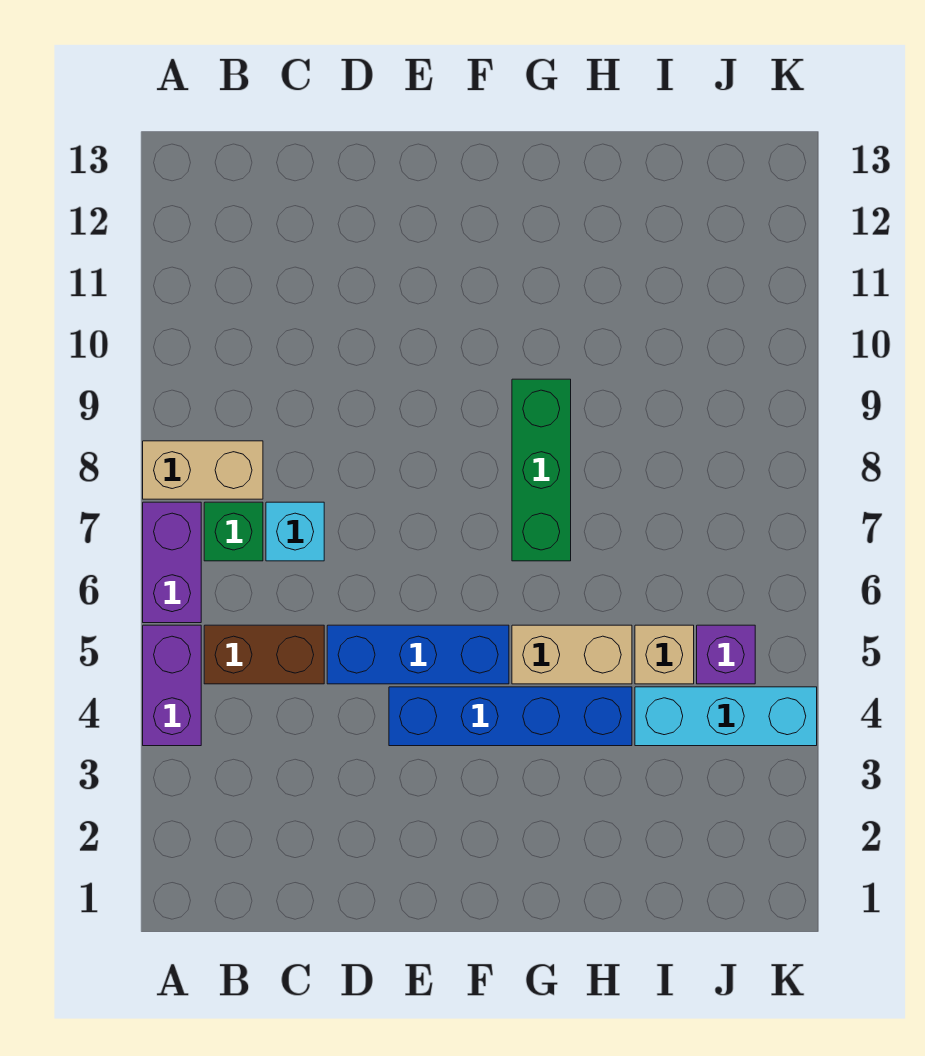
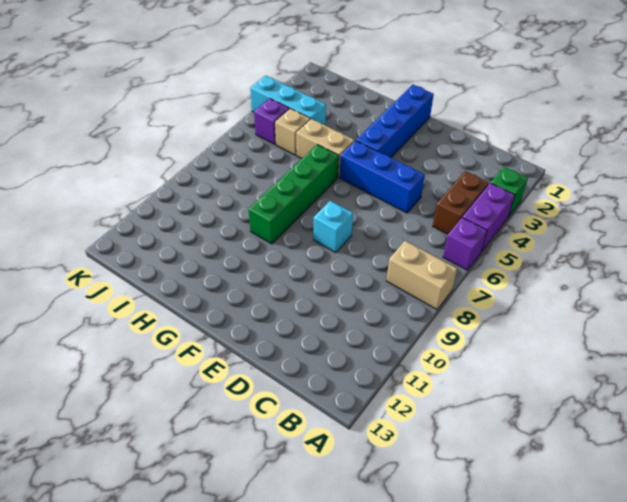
purple brick A6:A7 level 1 -> purple brick A6 level 1
brown brick B5:C5 level 1 -> brown brick B4:B5 level 1
green brick B7 level 1 -> green brick A3 level 1
cyan brick C7 level 1 -> cyan brick E8 level 1
blue brick E4:H4 level 1 -> blue brick F1:F4 level 1
green brick G7:G9 level 1 -> green brick G6:G9 level 1

